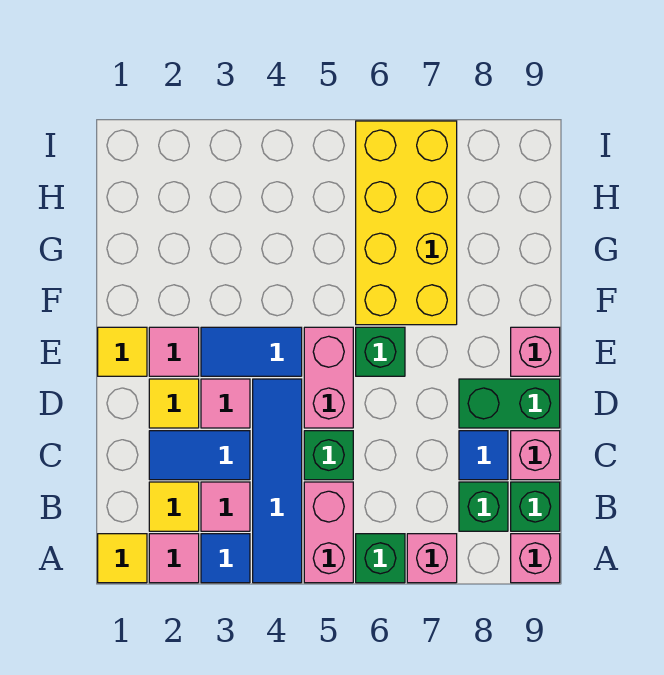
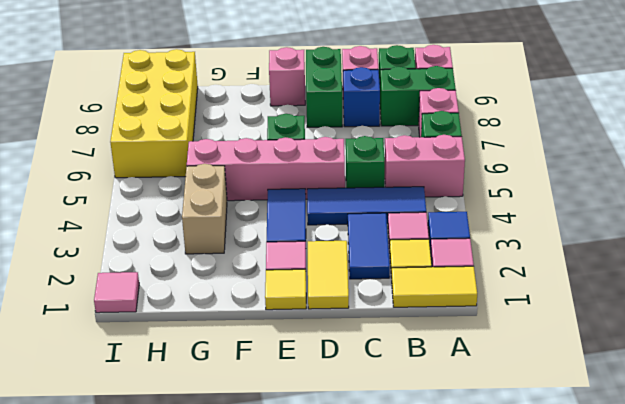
yellow tile A1 level 1 -> yellow tile A1:B1 level 1
blue tile A4:D4 level 1 -> blue tile B4:D4 level 1
green brick B8 level 1 -> green brick A8:B8 level 1
blue tile C8 level 1 -> blue brick C8 level 1
yellow tile D2 level 1 -> yellow tile D1:D2 level 1
pink tile D3 level 1 -> pink tile I1 level 1
pink brick D5:E5 level 1 -> pink brick D5:G5 level 1
yellow brick F6:I7 level 1 -> yellow brick H6:I9 level 1
none -> tan brick G3:G4 level 1

